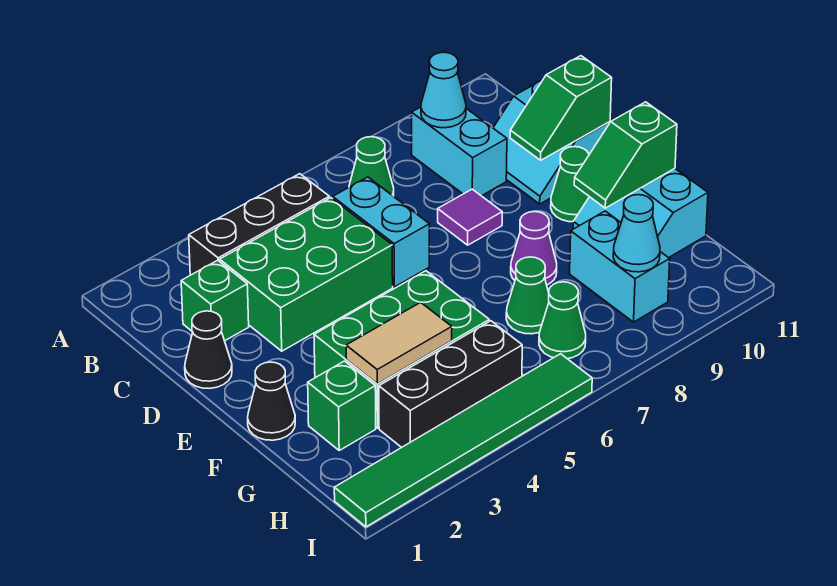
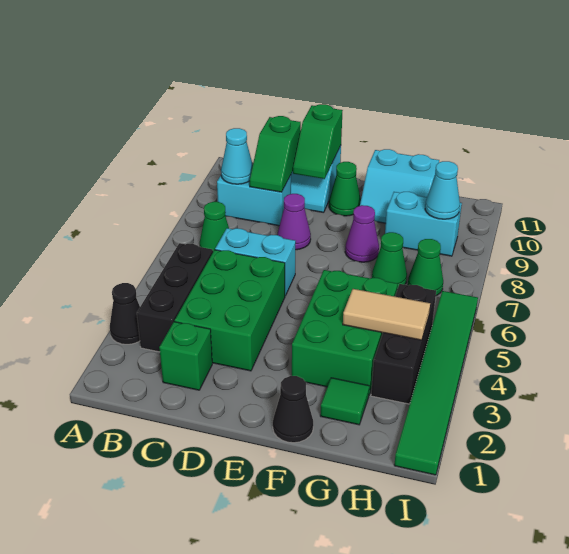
black cone D1 level 1 -> black cone A3 level 1
purple tile D8 level 1 -> purple cone D8 level 1
green slope F10:F11 level 2 top 11 -> green slope C9:C10 level 2 top 10
green brick G2 level 1 -> green tile G2 level 1
tan tile G3:G4 level 2 -> tan tile G4:H4 level 2

